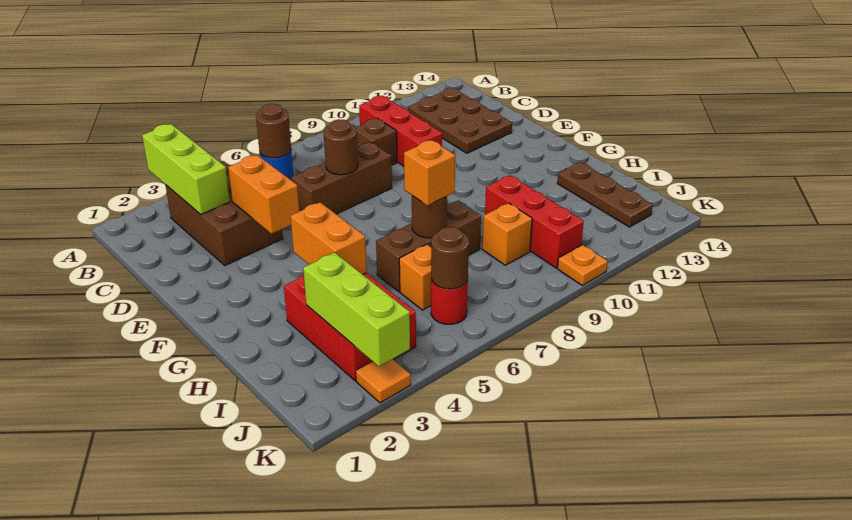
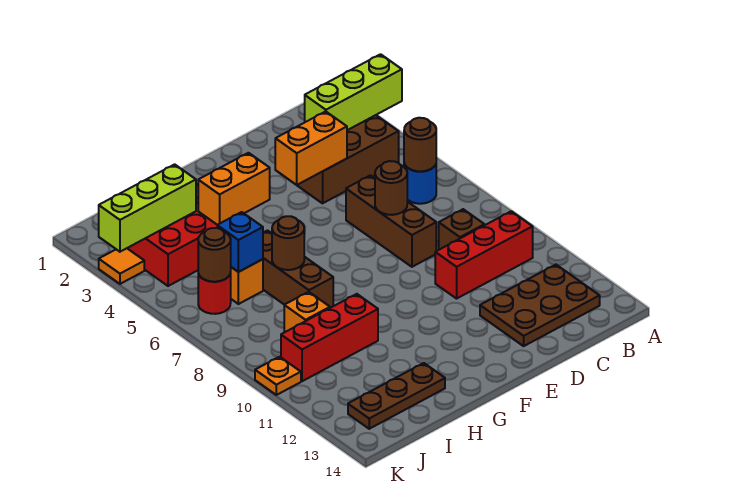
orange brick H7 level 3 -> none
none -> blue brick I6 level 2

